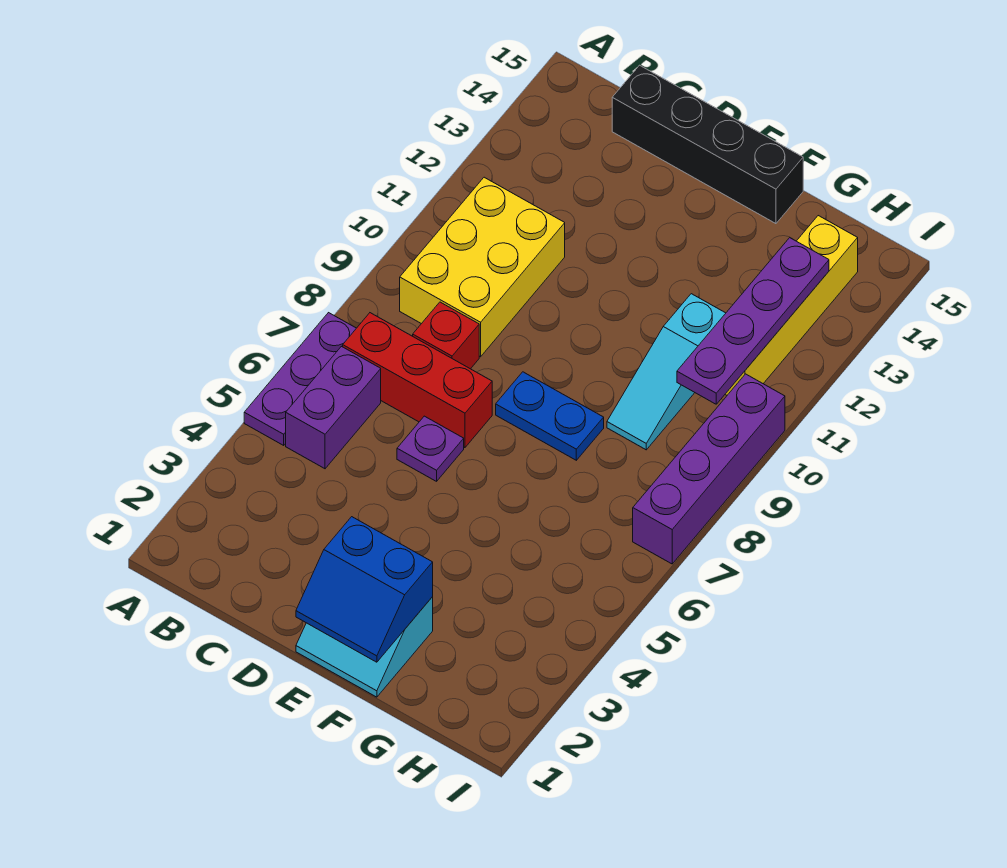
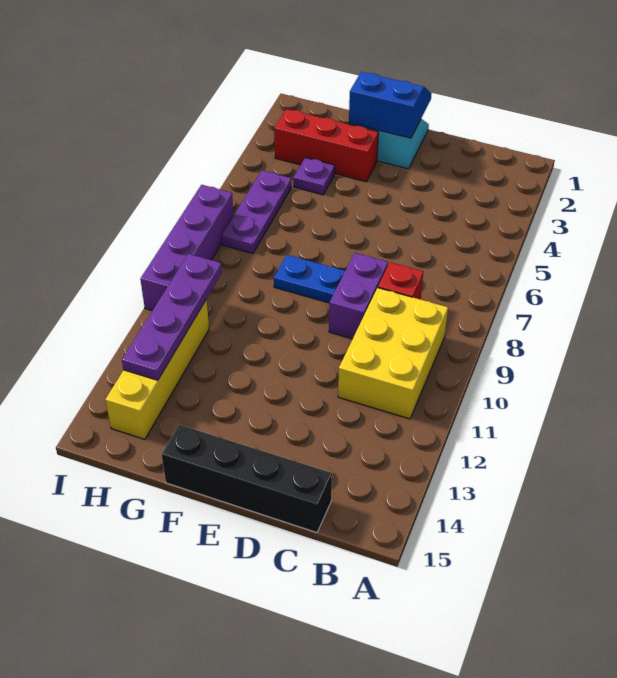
purple plate A5:A7 level 1 -> purple plate H5:H7 level 1
purple brick B5:B6 level 1 -> purple brick D8:D9 level 1
red brick B7:D7 level 1 -> red brick F3:H3 level 1
purple plate D6 level 1 -> purple plate G4 level 1
cyan slope G9:G11 level 1 top 11 -> none

